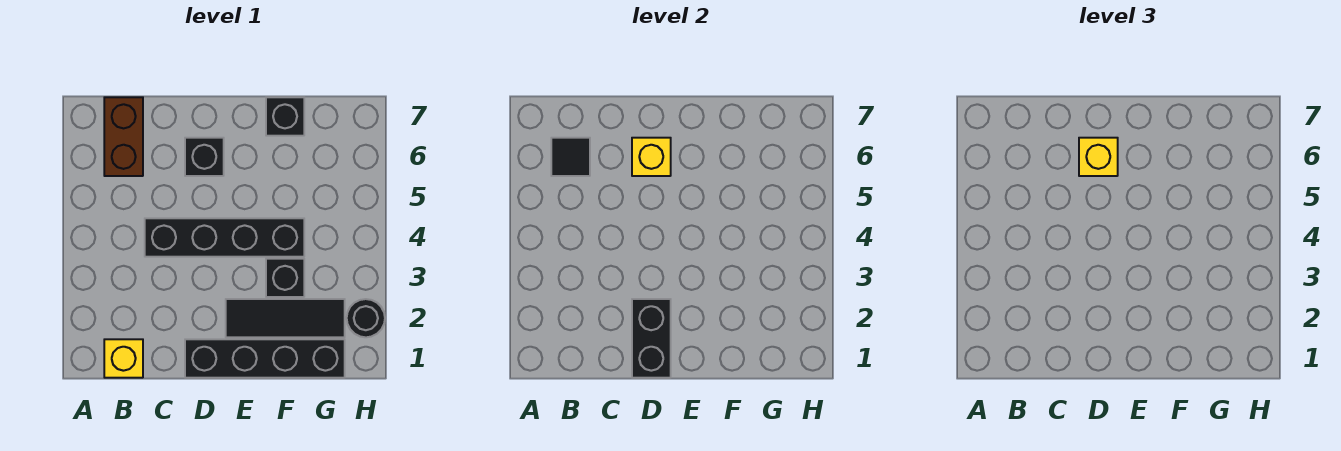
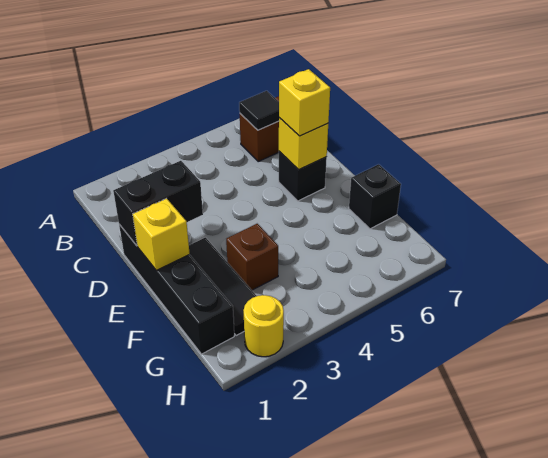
yellow brick B1 level 1 -> yellow brick E1 level 2
black brick C4:F4 level 1 -> none
black brick F3 level 1 -> brown brick F3 level 1
black round brick H2 level 1 -> yellow round brick H2 level 1

